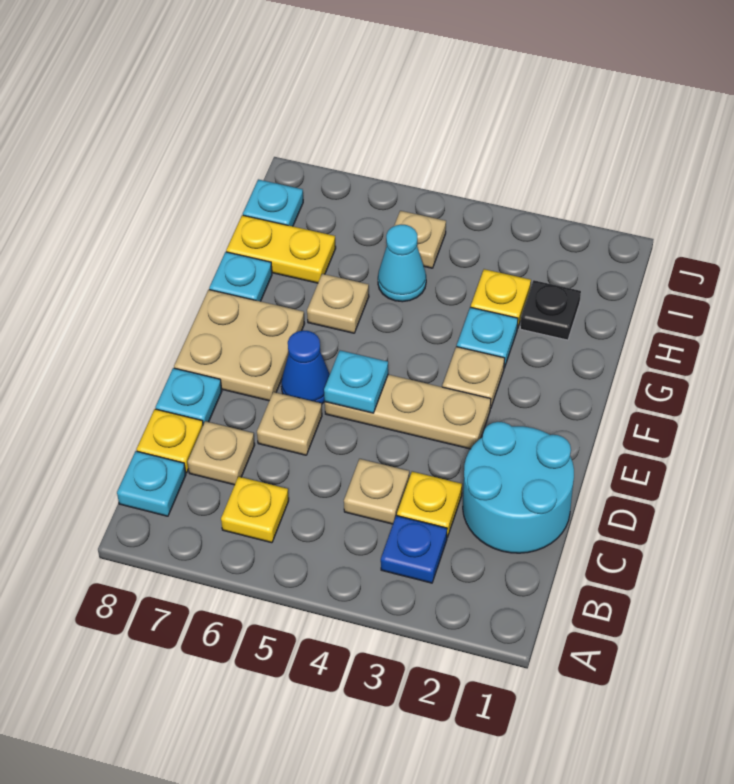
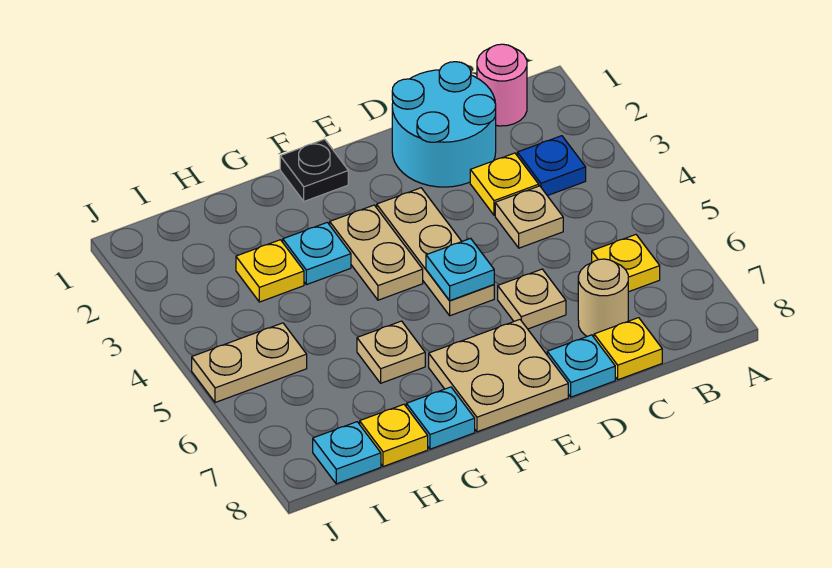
none -> pink round brick B1 level 1
cyan plate B8 level 1 -> none
tan plate C7 level 1 -> tan round brick C7 level 1
blue cone E6 level 1 -> none
tan plate F3 level 1 -> tan plate F3:F4 level 1
black plate H2 level 1 -> black plate F1 level 1
cyan cone H5 level 1 -> none
yellow plate H7:H8 level 1 -> yellow plate H8 level 1
tan plate I5 level 1 -> tan plate I5:J5 level 1

